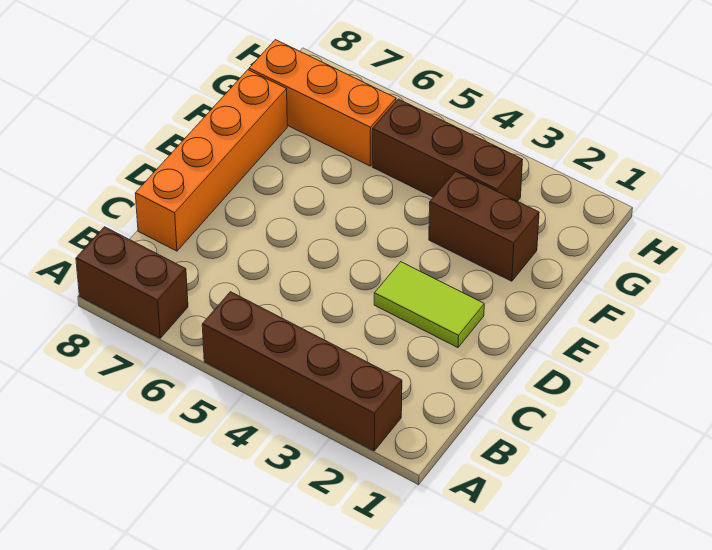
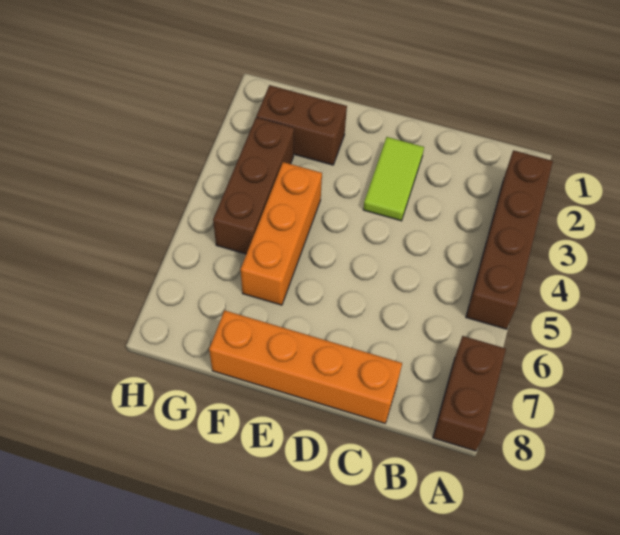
brown brick F2:F3 level 1 -> brown brick F2:G2 level 1
orange brick G6:G8 level 1 -> orange brick F4:F6 level 1

